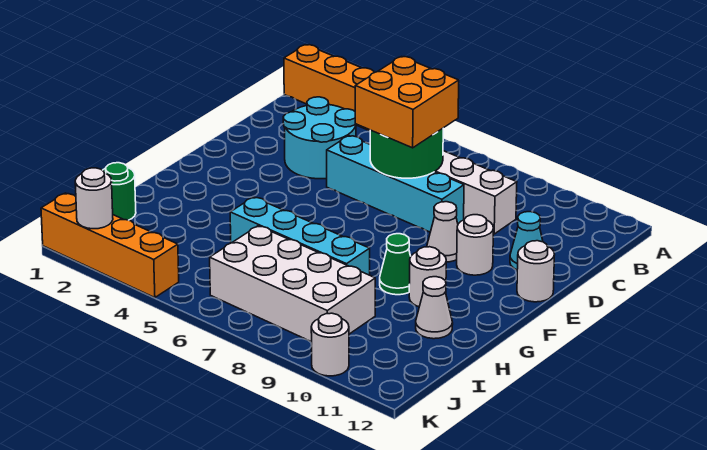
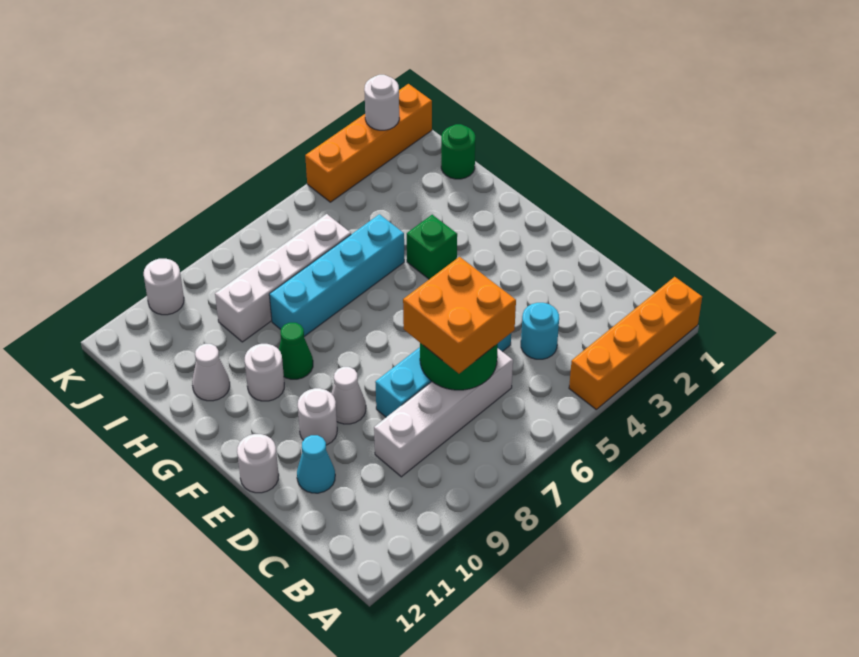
cyan round brick C3:D4 level 1 -> cyan round brick C4 level 1
none -> green brick G4 level 1
white brick I6:J9 level 1 -> white brick I6:I9 level 1

